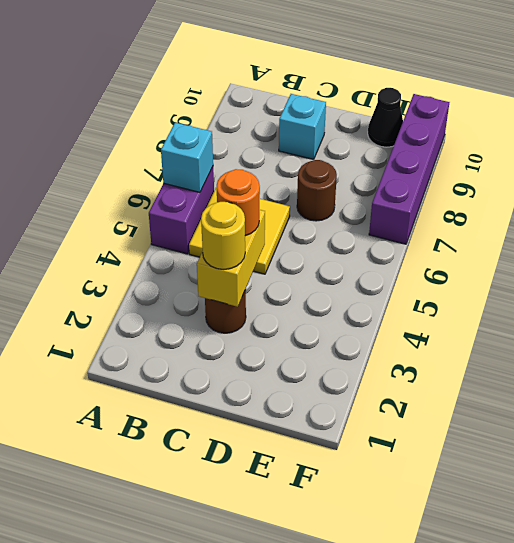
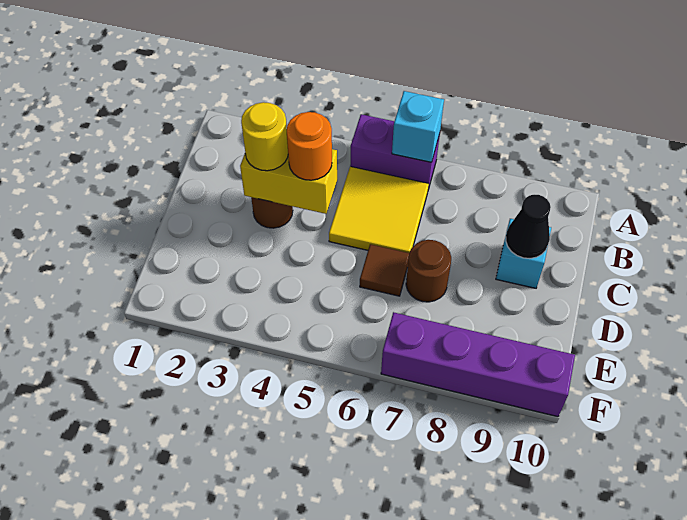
none -> brown tile D6 level 1
black cone E10 level 1 -> black cone C9 level 2

